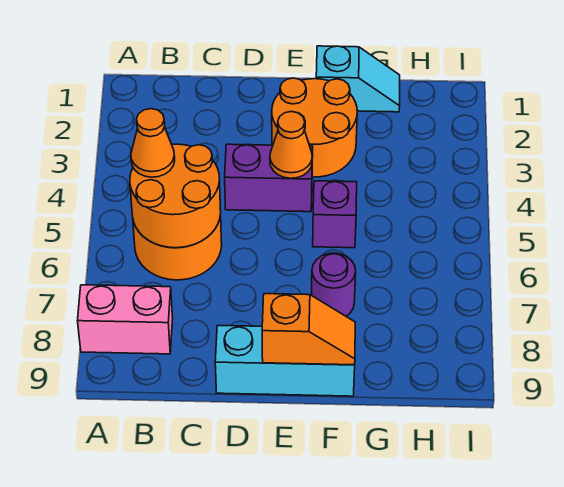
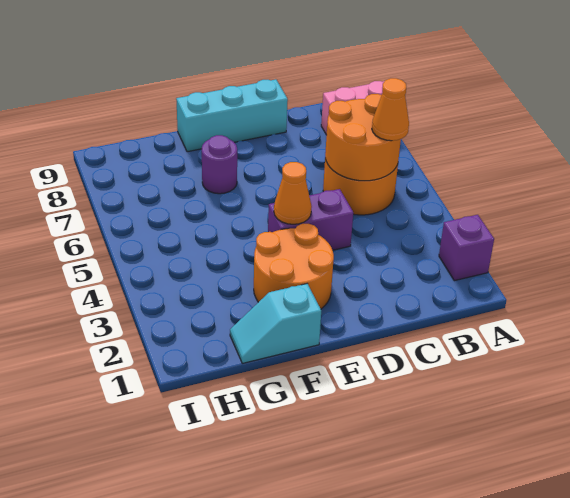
orange slope E9:F9 level 2 top E -> none
purple brick F5 level 1 -> purple brick A2 level 1

